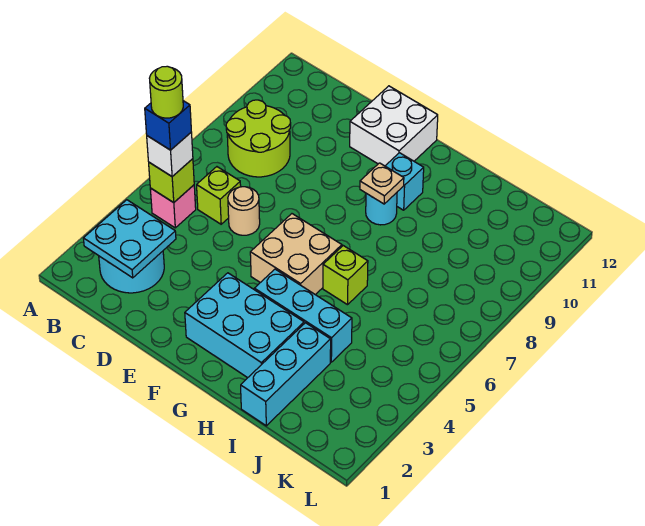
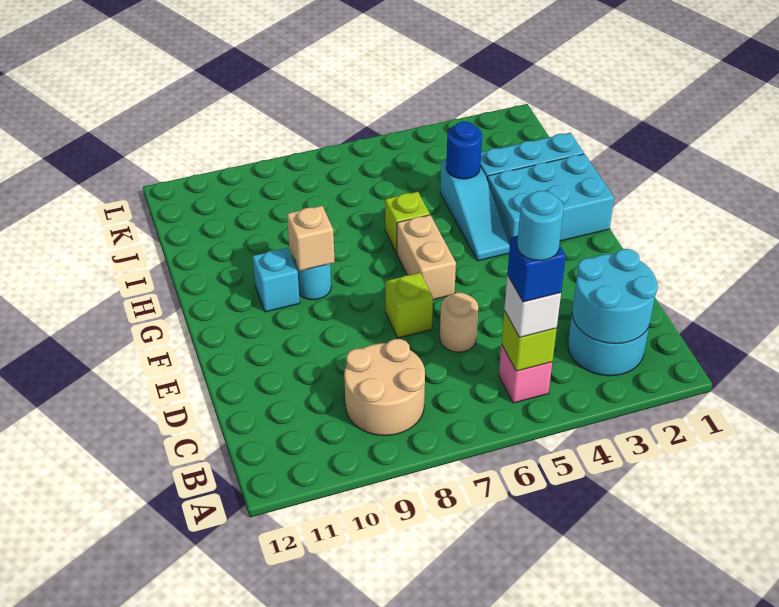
cyan plate B2:C3 level 2 -> cyan round brick B2:C3 level 2
lime round brick B5 level 5 -> cyan round brick B5 level 5
lime round brick B8:C9 level 1 -> tan round brick B8:C9 level 1
lime brick C6 level 1 -> lime brick E7 level 1
white brick E11:F12 level 1 -> none
cyan brick F2:H3 level 1 -> cyan brick G1:H3 level 1
tan brick F5:G6 level 1 -> tan brick F6:G6 level 1
cyan brick G4:I4 level 1 -> cyan slope G4:I4 level 1 top I
tan plate G9 level 2 -> tan brick G9 level 2
none -> blue round brick I4 level 2

